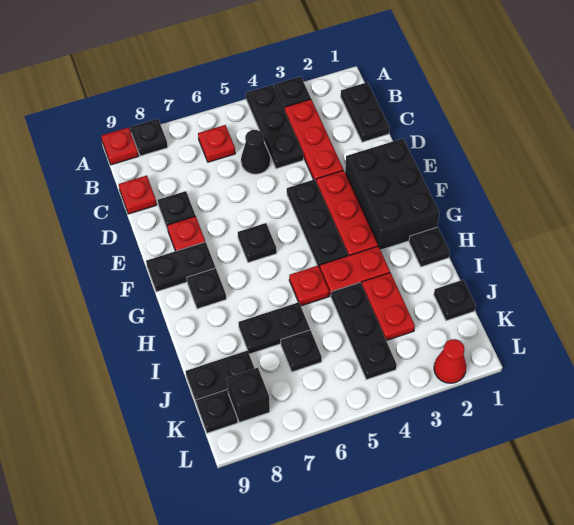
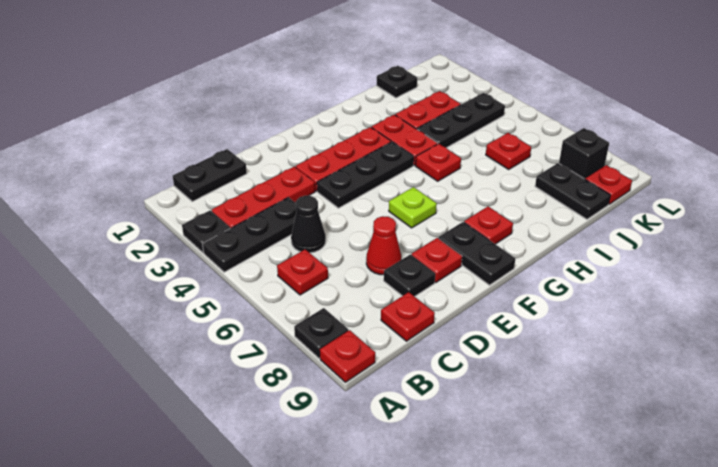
black brick E1:G2 level 1 -> none
black plate F6 level 1 -> lime plate F6 level 1
black plate G8 level 1 -> red plate G8 level 1
black plate H1 level 1 -> none
black plate I6:I7 level 1 -> none
black plate J6 level 1 -> red plate J6 level 1
black plate K9 level 1 -> red plate K9 level 1
red cone L2 level 1 -> red cone D7 level 1

